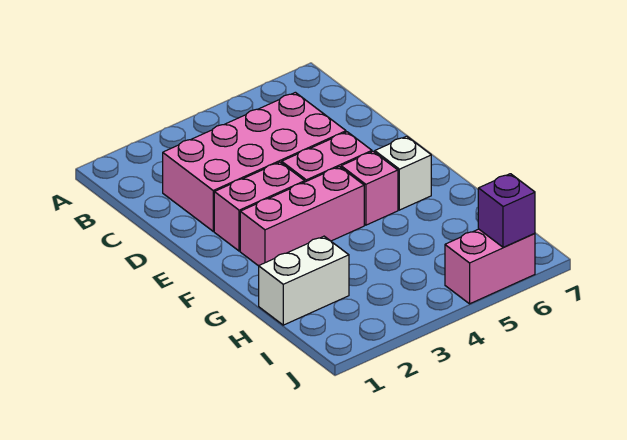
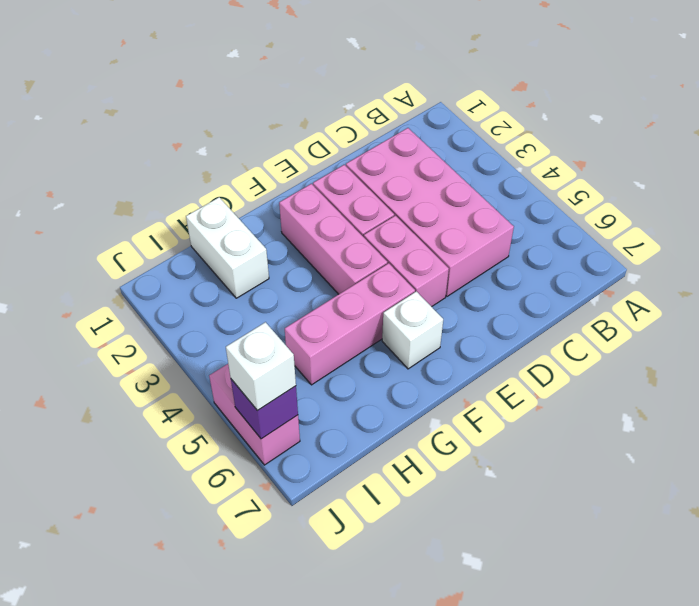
pink brick F5 level 1 -> pink brick F5:H5 level 1
none -> white brick J6 level 3

